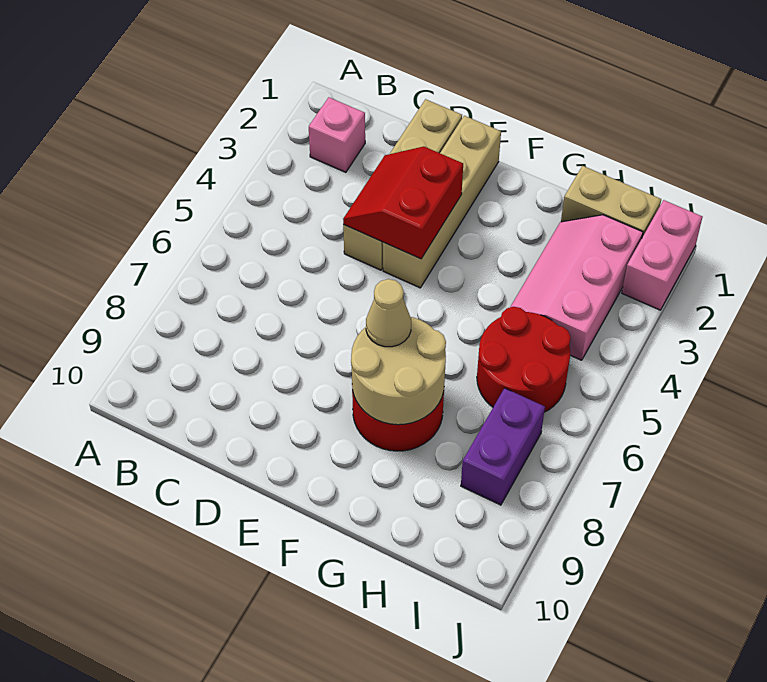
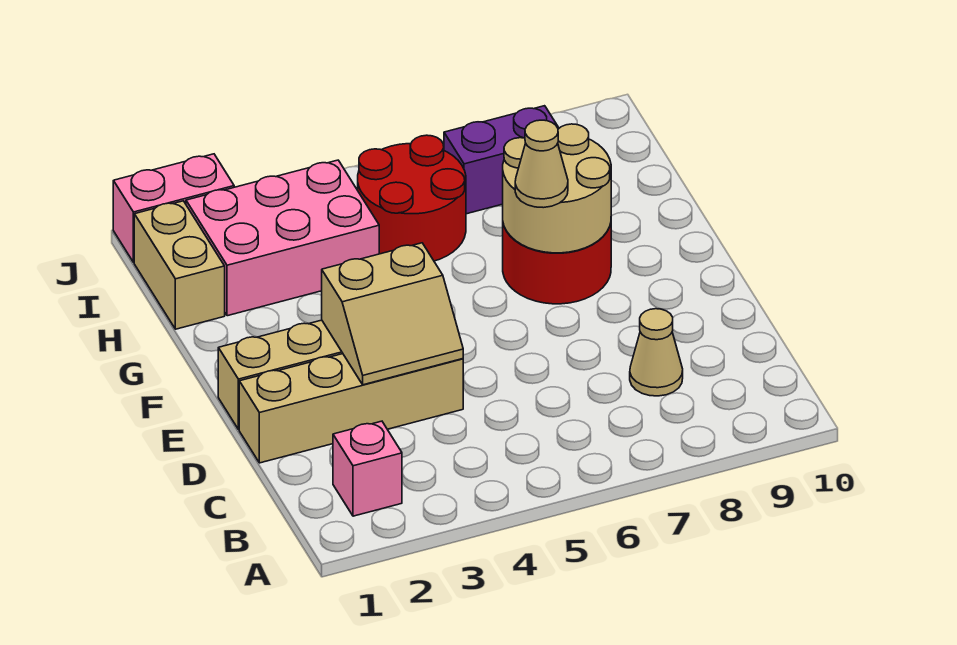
none -> tan cone C8 level 1
red slope D3:E4 level 2 top E -> tan slope D3:E4 level 2 top E
pink slope H2:I4 level 1 top I -> pink brick H2:I4 level 1

